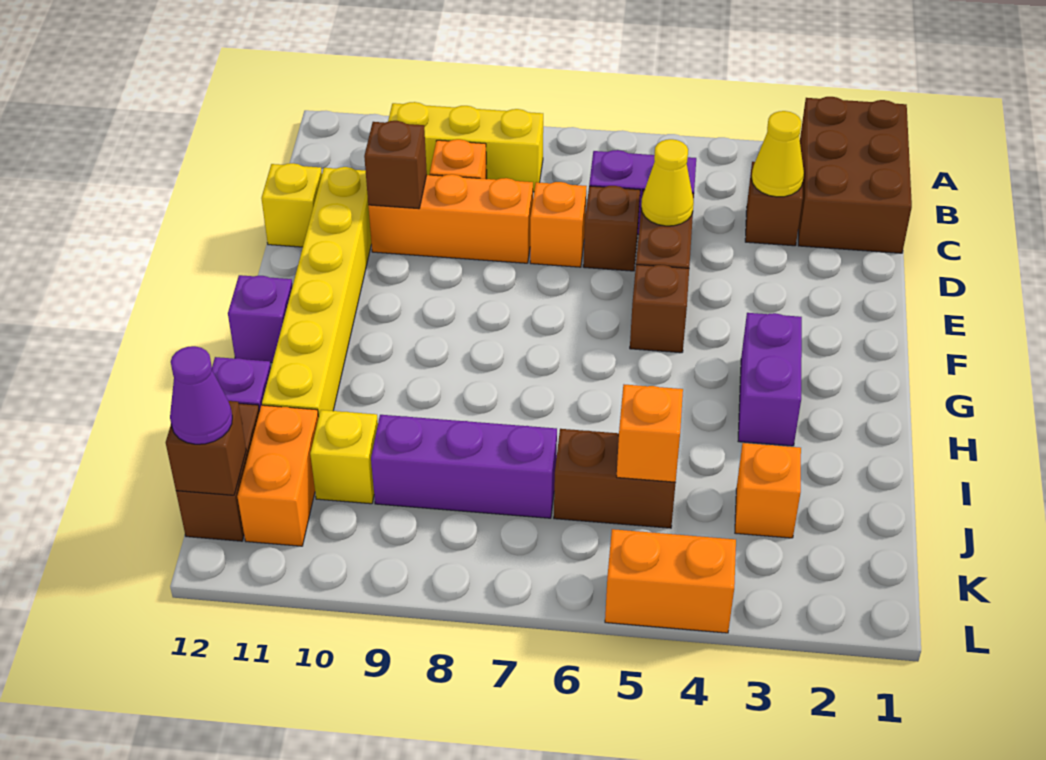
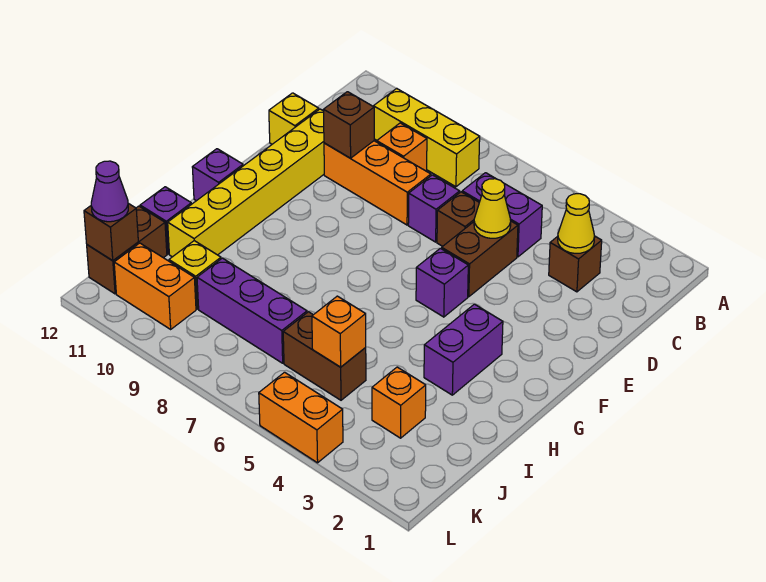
brown brick A1:C2 level 1 -> none
orange brick D7 level 1 -> purple brick D7 level 1
brown brick F5 level 1 -> purple brick F5 level 1
orange brick J11:K11 level 1 -> orange brick K10:K11 level 1

